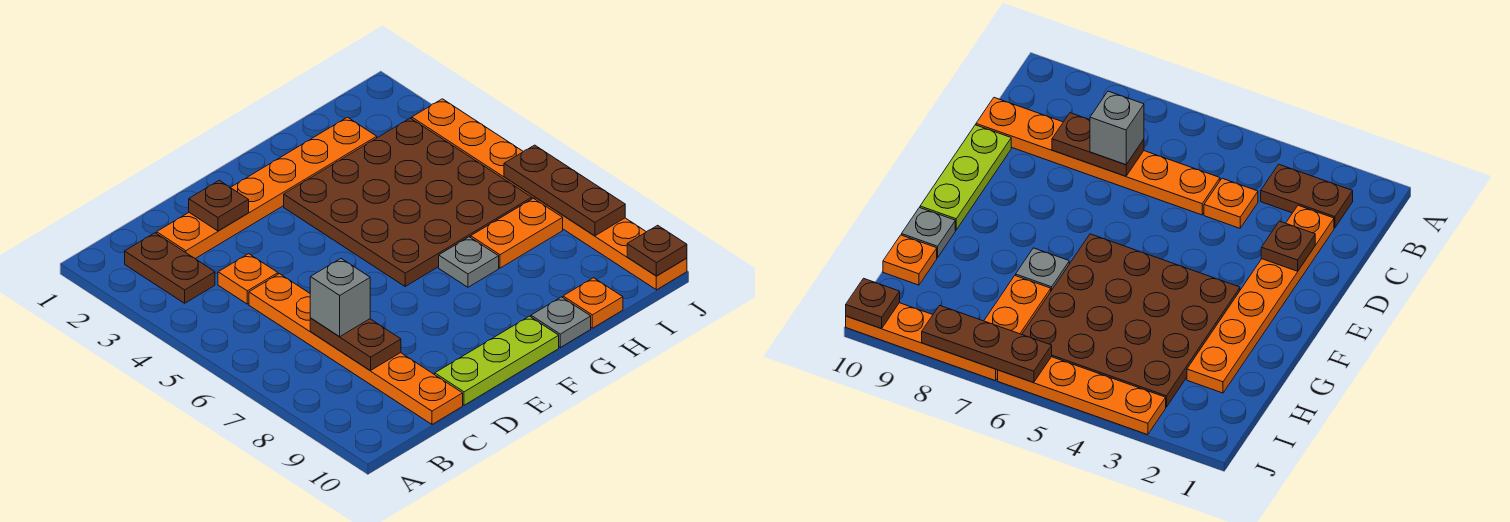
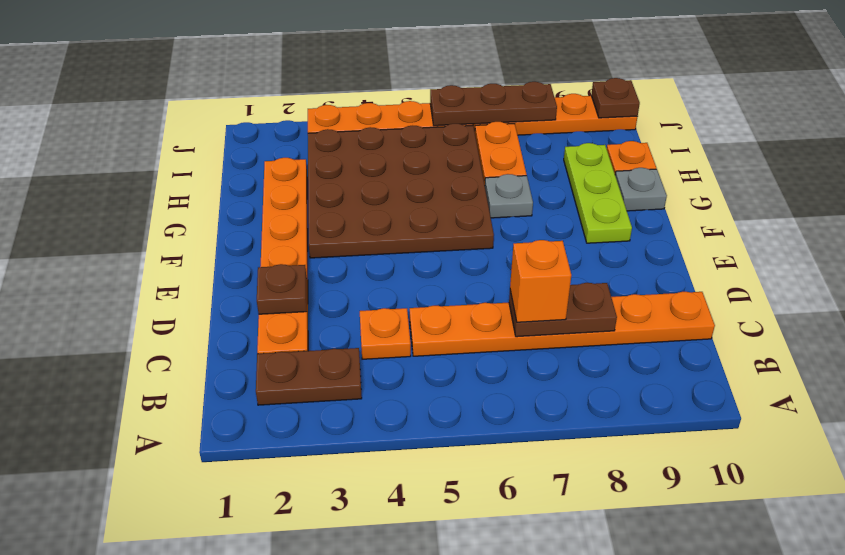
grey brick C7 level 3 -> orange brick C7 level 3
lime plate D10:F10 level 1 -> lime plate F9:H9 level 1

